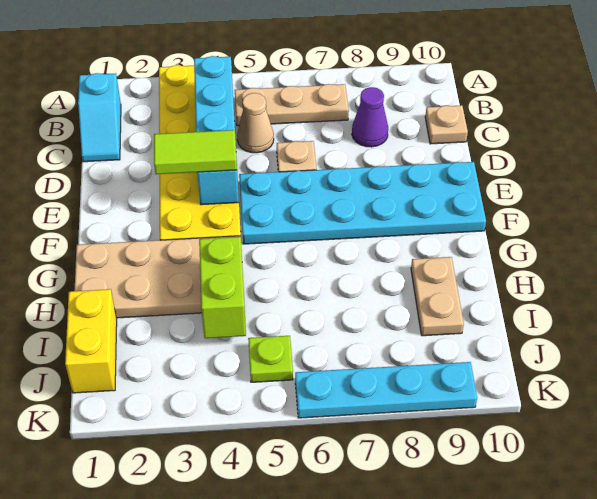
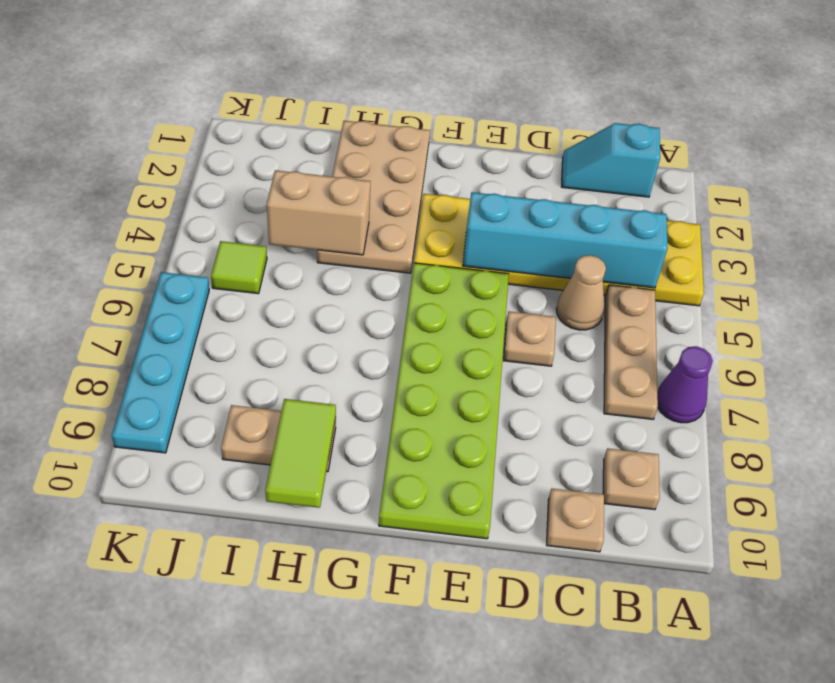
none -> tan plate B9 level 1
purple cone C8 level 1 -> purple cone A7 level 1
lime tile E3:E4 level 3 -> lime tile H9:H10 level 2
cyan plate E5:F10 level 1 -> lime plate E5:F10 level 1
lime brick H4:I4 level 2 -> tan brick H4:I4 level 2
yellow brick I1:J1 level 1 -> none
lime plate J5 level 1 -> lime tile J5 level 1

